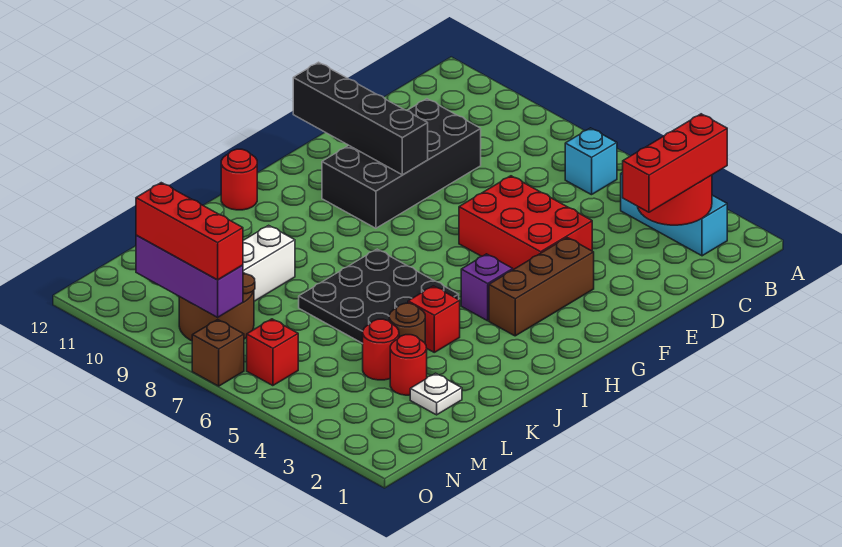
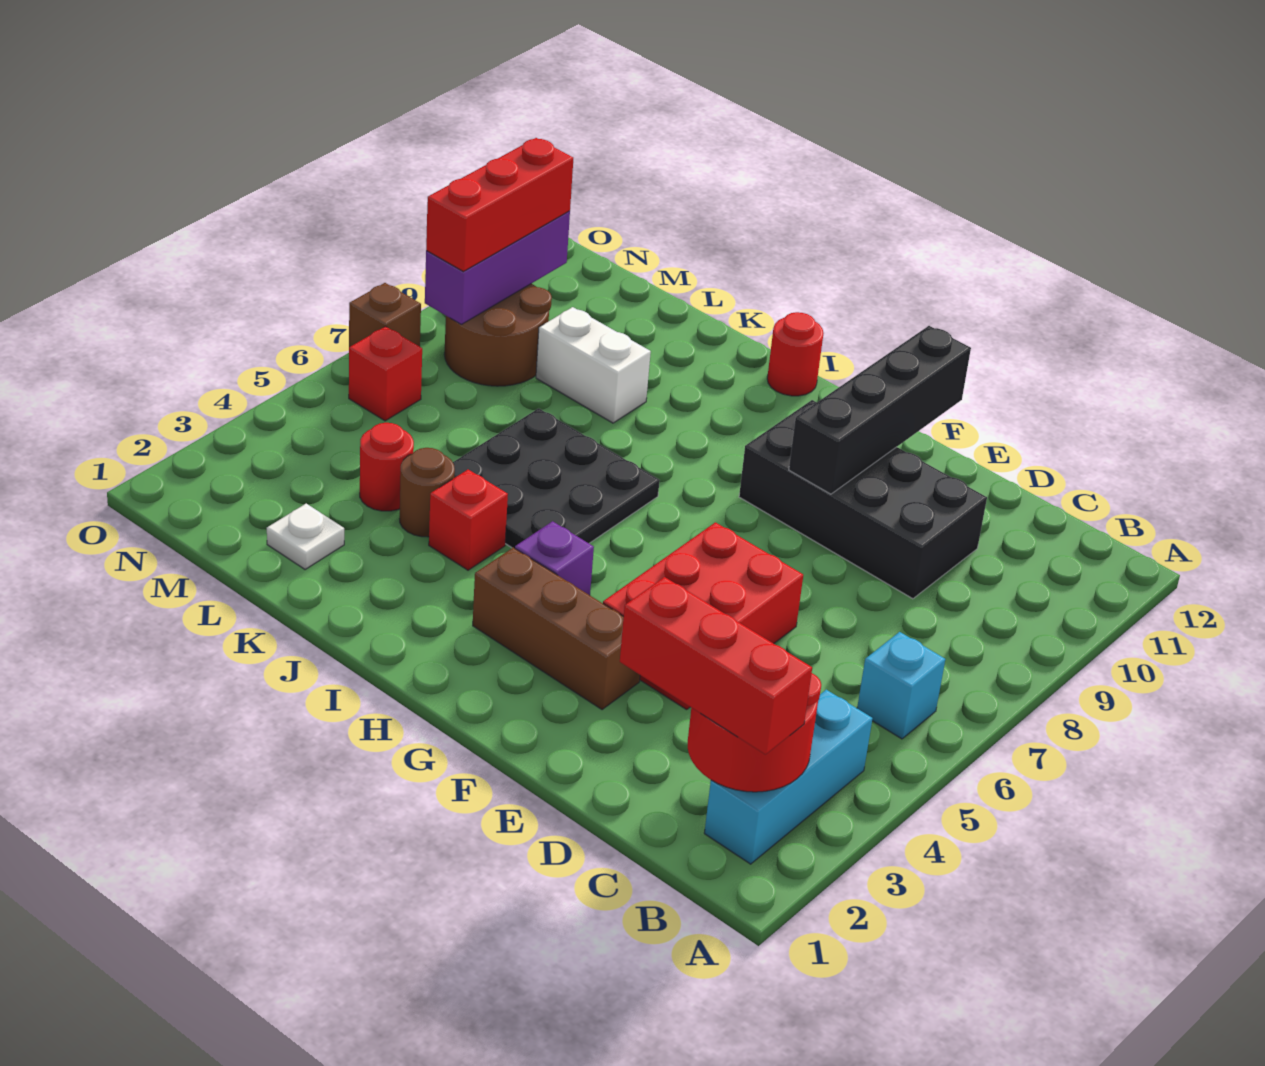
red round brick L3 level 1 -> none

